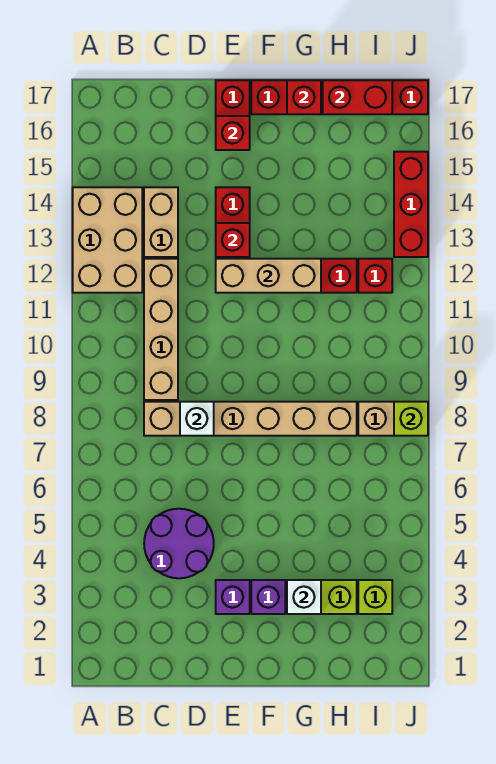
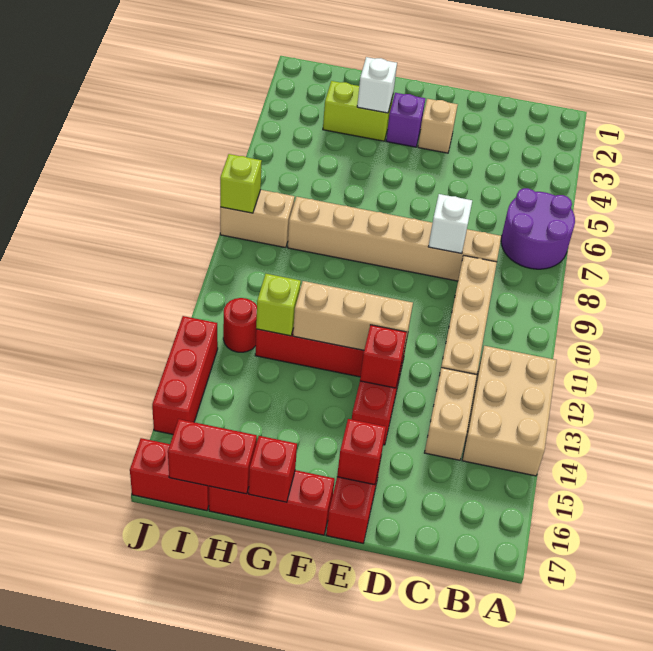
purple round brick C4:D5 level 1 -> purple round brick A6:B7 level 1
purple brick E3 level 1 -> tan brick E3 level 1
lime brick I3 level 1 -> lime brick H12 level 2
red brick I12 level 1 -> red round brick I12 level 1

